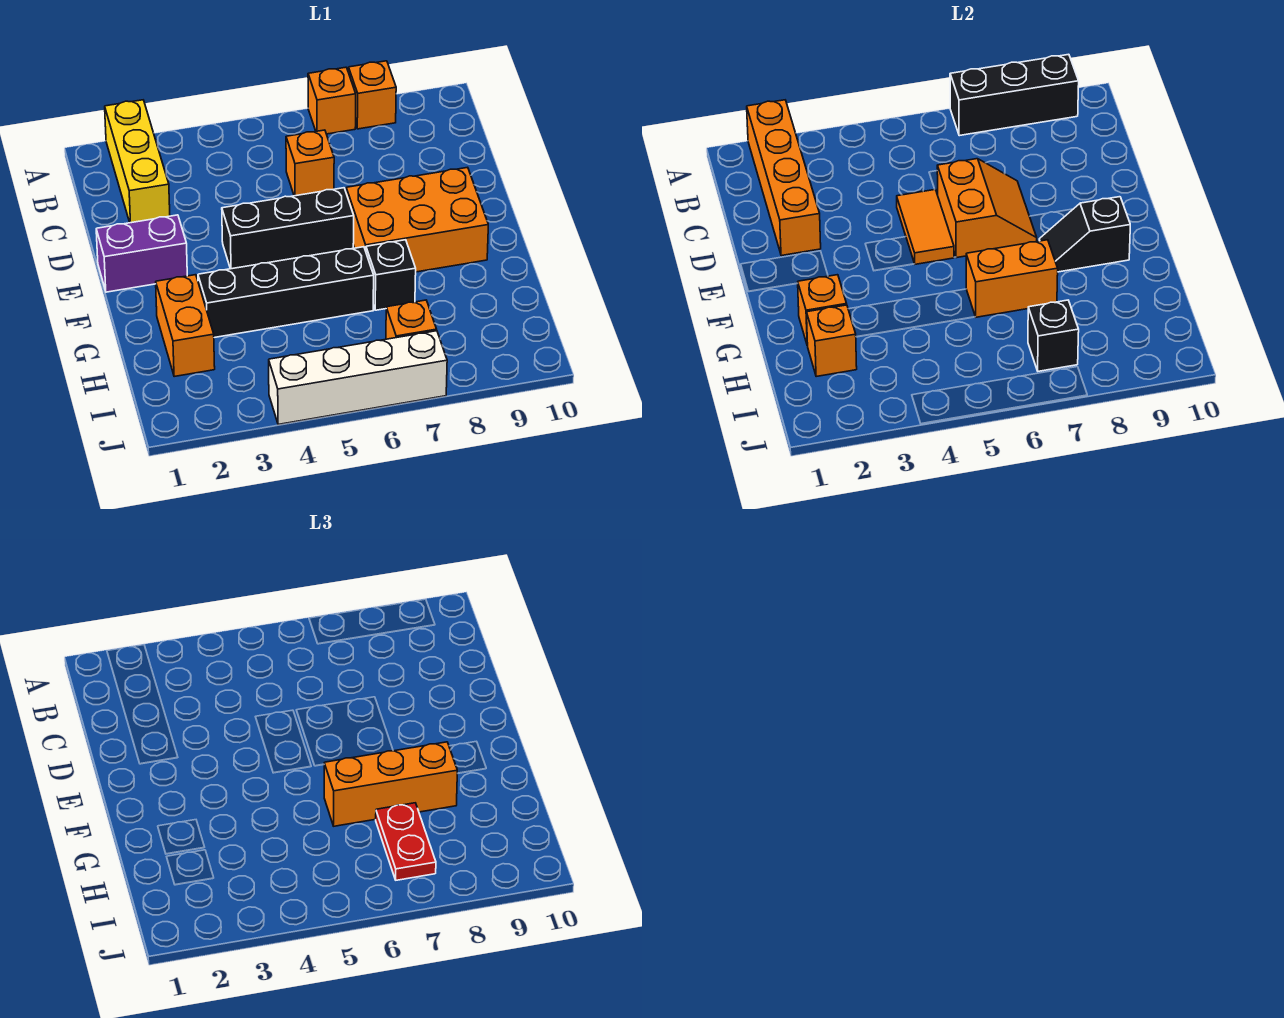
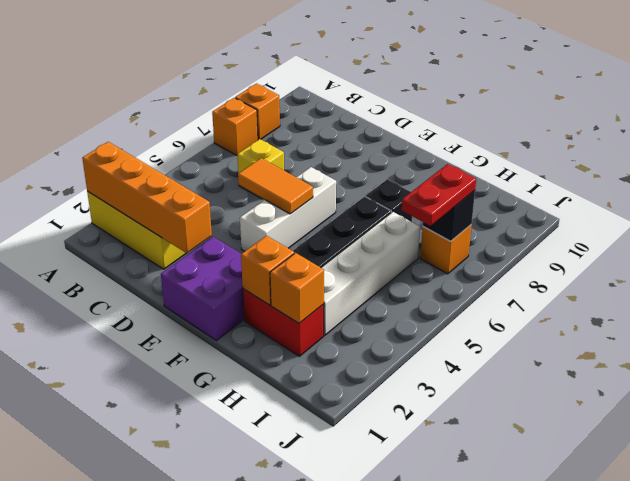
black brick A7:A9 level 2 -> none
orange brick C6 level 1 -> yellow brick C6 level 1
orange slope D6:E7 level 2 top 6 -> none
purple brick E1:E2 level 1 -> purple brick E1:F2 level 1
black brick E4:E6 level 1 -> white brick E4:E6 level 1
orange brick E7:F9 level 1 -> none
black slope F8:F9 level 2 top 9 -> none
orange brick G2:H2 level 1 -> red brick G2:H2 level 1
orange brick G6:G7 level 2 -> none
orange brick G6:G8 level 3 -> none
red plate H7:I7 level 3 -> red plate I6:I7 level 3
white brick J4:J7 level 1 -> white brick H3:H6 level 1

